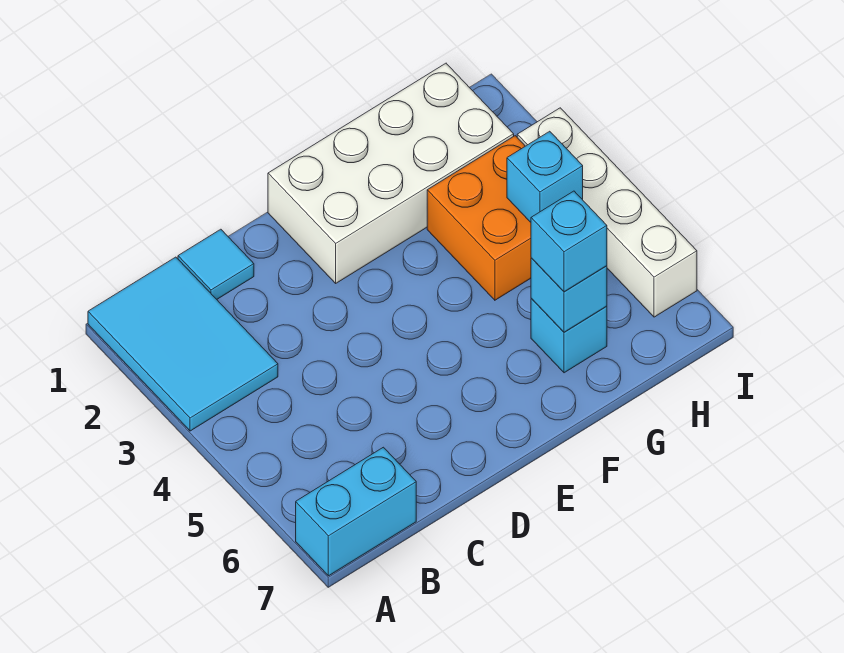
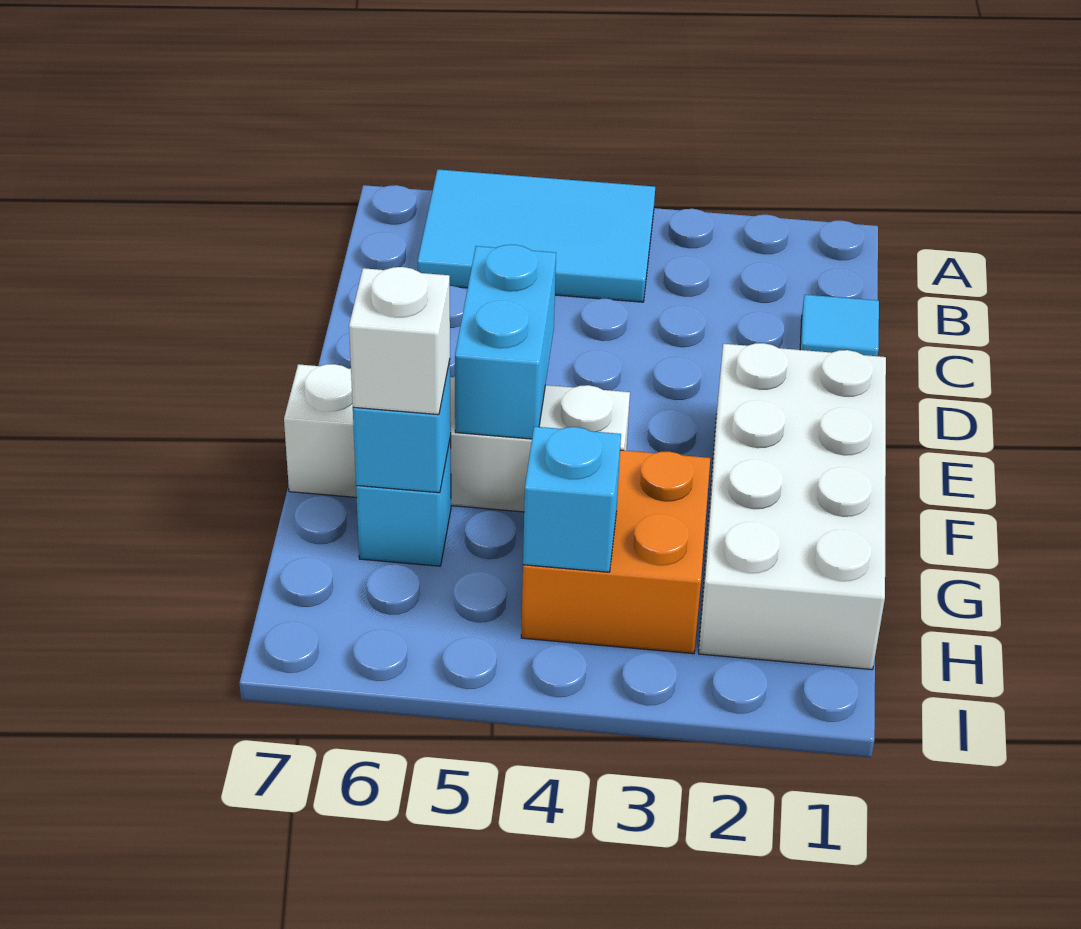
cyan tile A1:B3 level 1 -> cyan tile A4:B6 level 1
cyan brick A7:B7 level 1 -> cyan brick E5:F5 level 2
cyan brick G6 level 3 -> white brick G6 level 3
white brick I3:I6 level 1 -> white brick F4:F7 level 1

